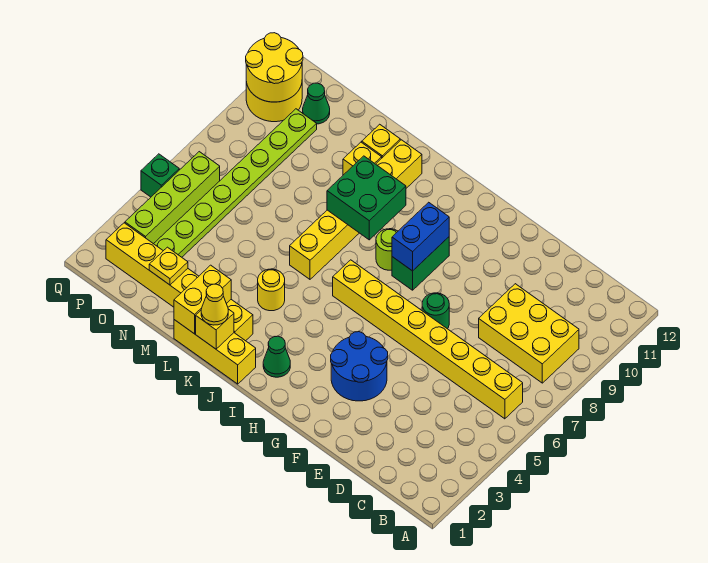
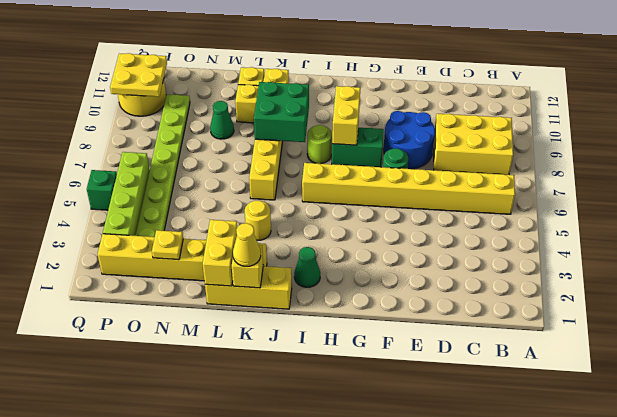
blue round brick F3:G4 level 1 -> blue round brick E8:F9 level 1
green brick H8:H9 level 1 -> green brick G8:H8 level 1
blue brick H8:H9 level 2 -> yellow brick H8:H9 level 2
green cone O11 level 1 -> green cone M9 level 1
yellow round brick P10:Q11 level 2 -> yellow plate P10:Q11 level 2

